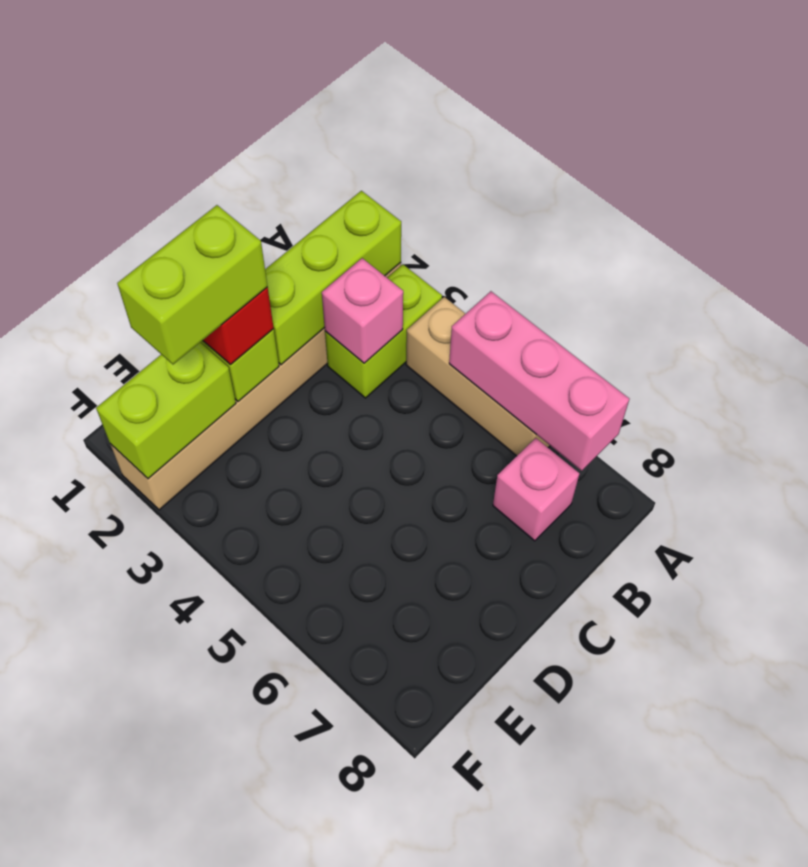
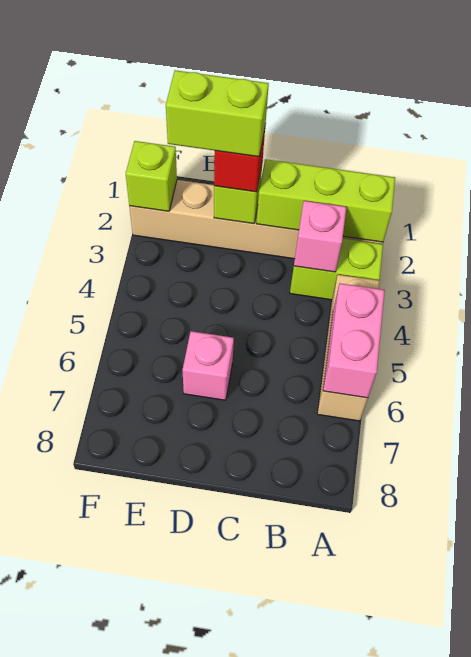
pink brick A5:A7 level 2 -> pink brick A5:A6 level 2
pink brick B7 level 1 -> pink brick D6 level 1
lime brick E2:F2 level 2 -> lime brick F2 level 2

